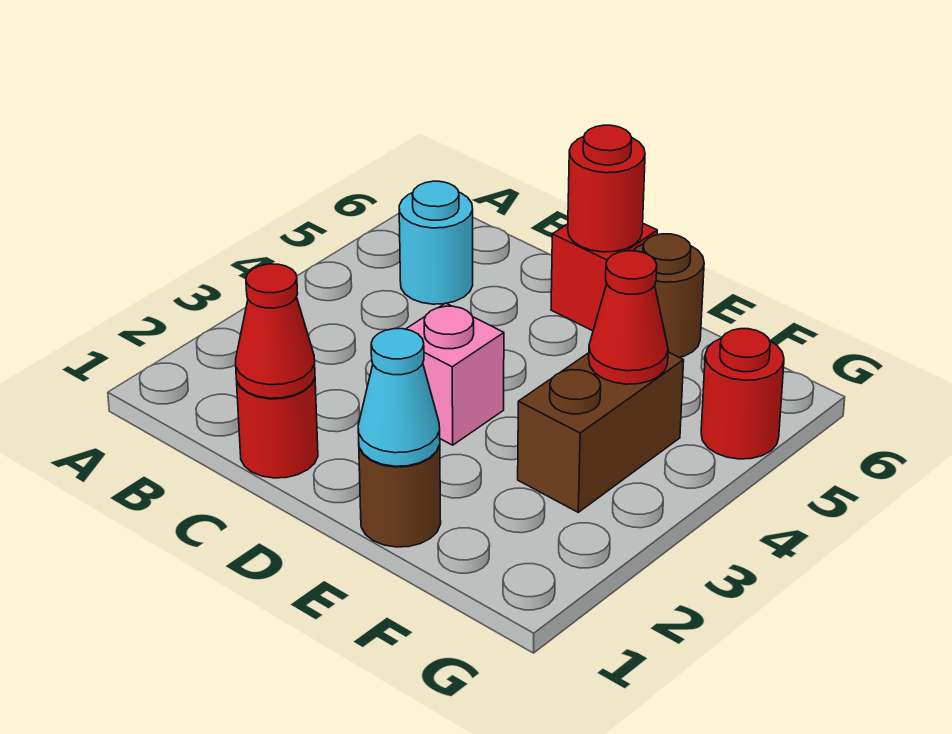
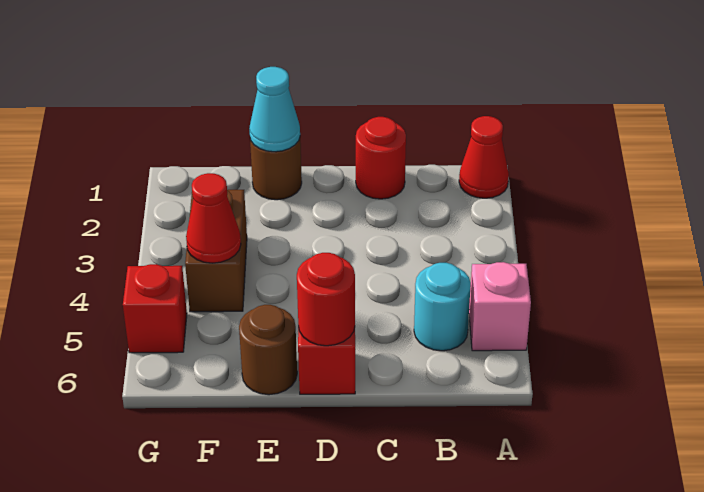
red cone C1 level 2 -> red cone A1 level 1
pink brick D3 level 1 -> pink brick A5 level 1
red round brick G5 level 1 -> red brick G5 level 1

